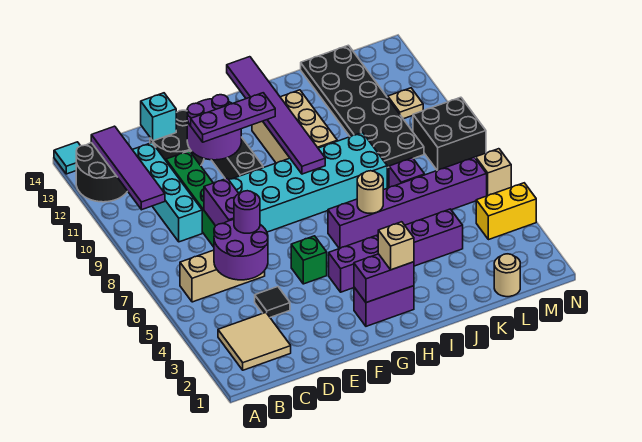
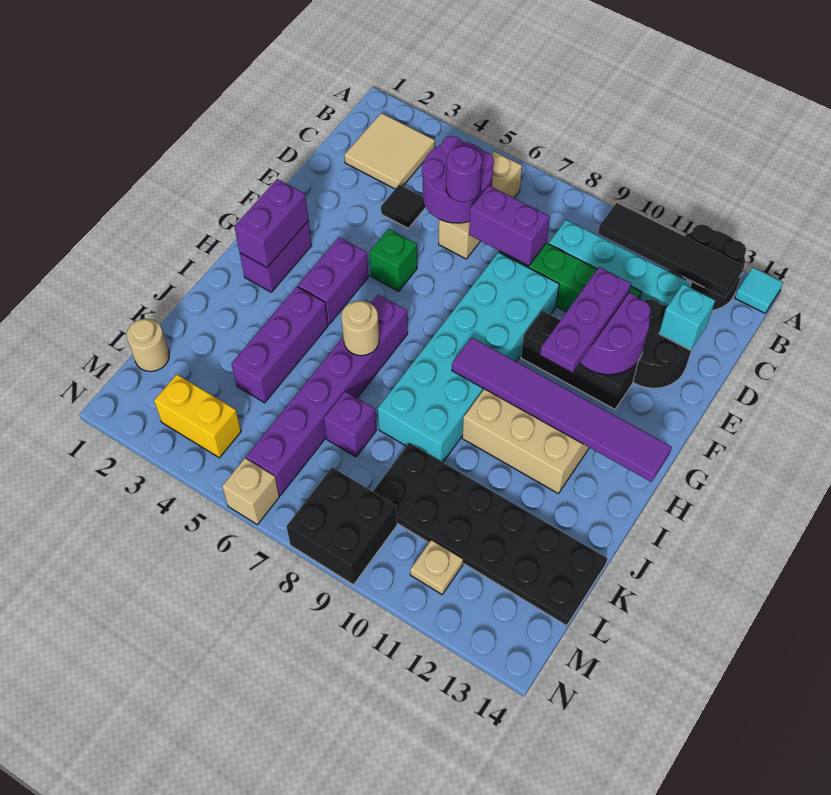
purple tile B10:B13 level 2 -> black tile B10:B13 level 2
tan brick H2 level 3 -> none
yellow brick M4:N4 level 1 -> yellow brick M3:M4 level 1

